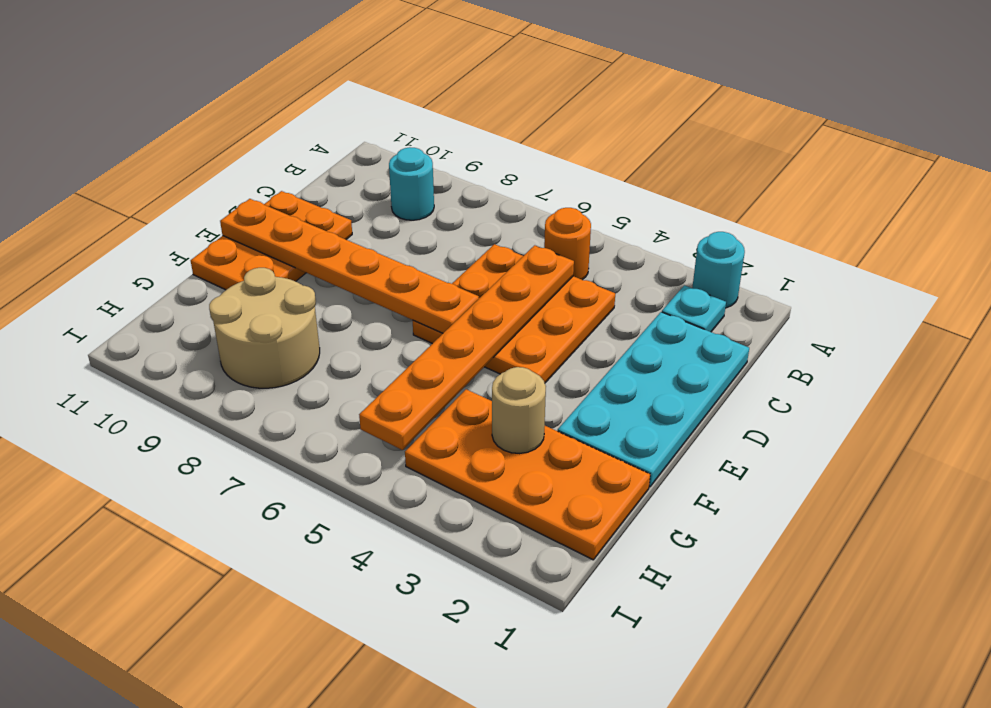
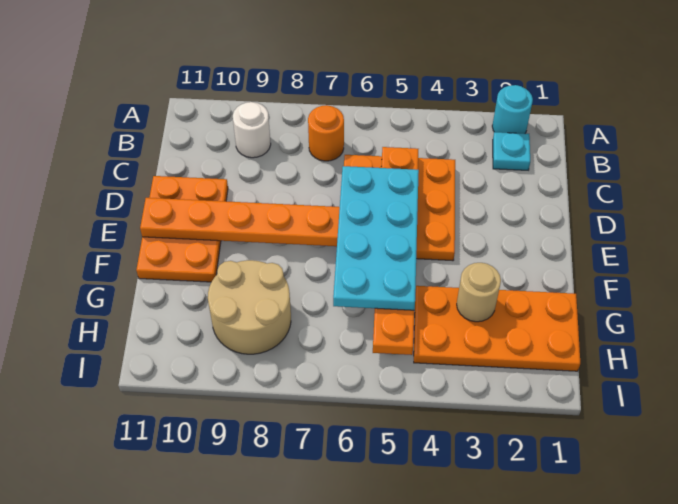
orange round brick B5 level 1 -> orange round brick B7 level 1
cyan round brick B9 level 1 -> white round brick B9 level 1
cyan plate C1:F2 level 1 -> cyan plate D5:G6 level 3

